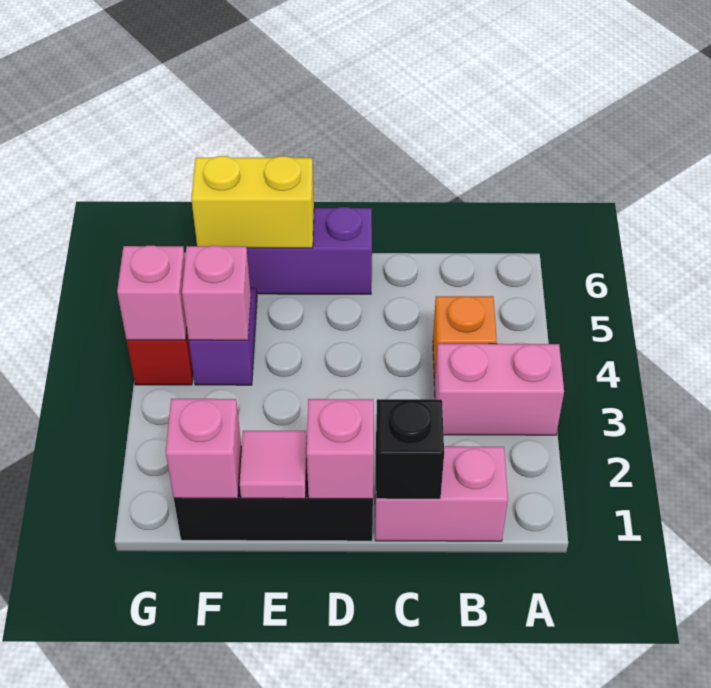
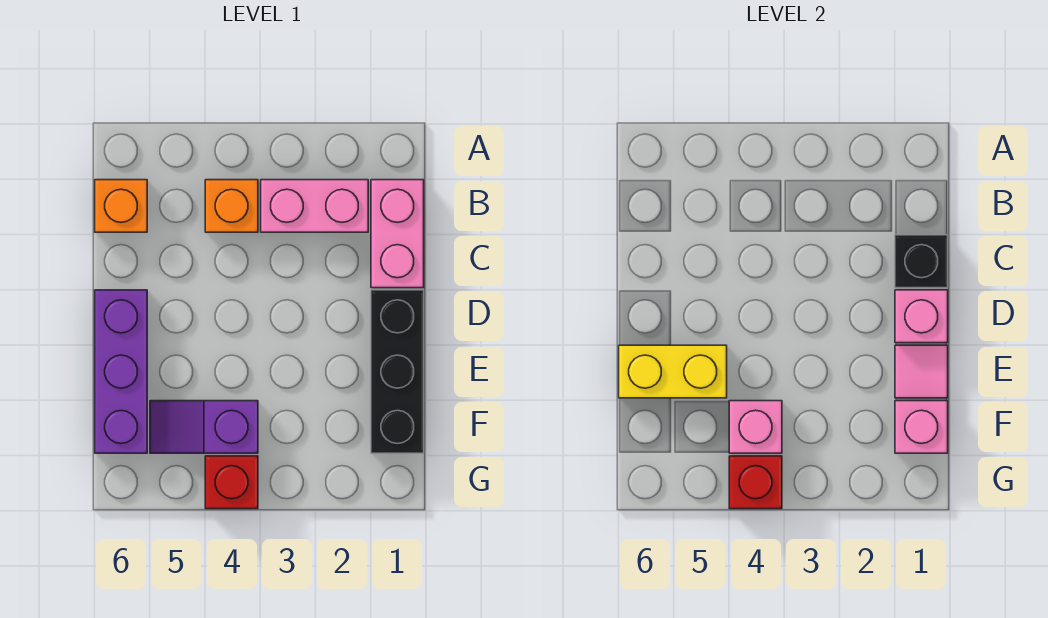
pink brick A3:B3 level 1 -> pink brick B2:B3 level 1
none -> orange brick B6 level 1
yellow brick E6:F6 level 2 -> yellow brick E5:E6 level 2
pink brick G4 level 2 -> red brick G4 level 2

